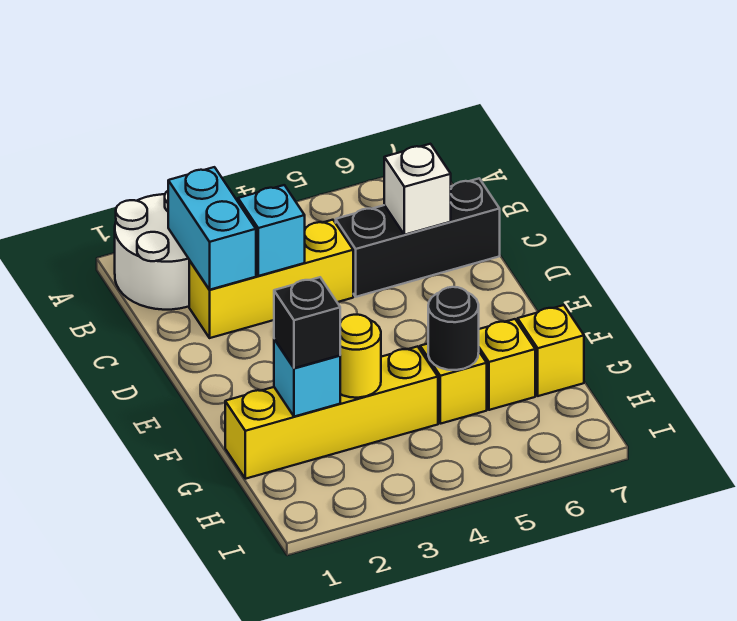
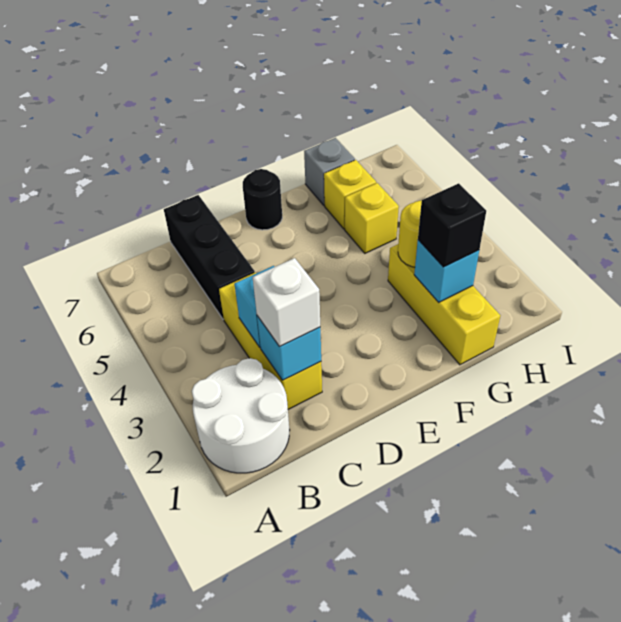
cyan brick B2:C2 level 2 -> cyan brick C2 level 2
white brick C6 level 2 -> white brick C2 level 3
yellow brick G1:G4 level 1 -> yellow brick G1:G3 level 1
black round brick G5 level 2 -> black round brick E7 level 1
yellow brick G7 level 1 -> grey brick G7 level 1

